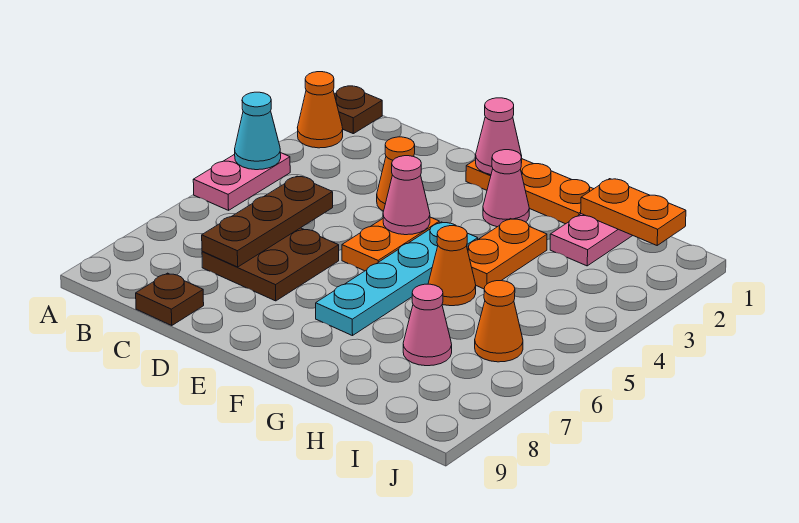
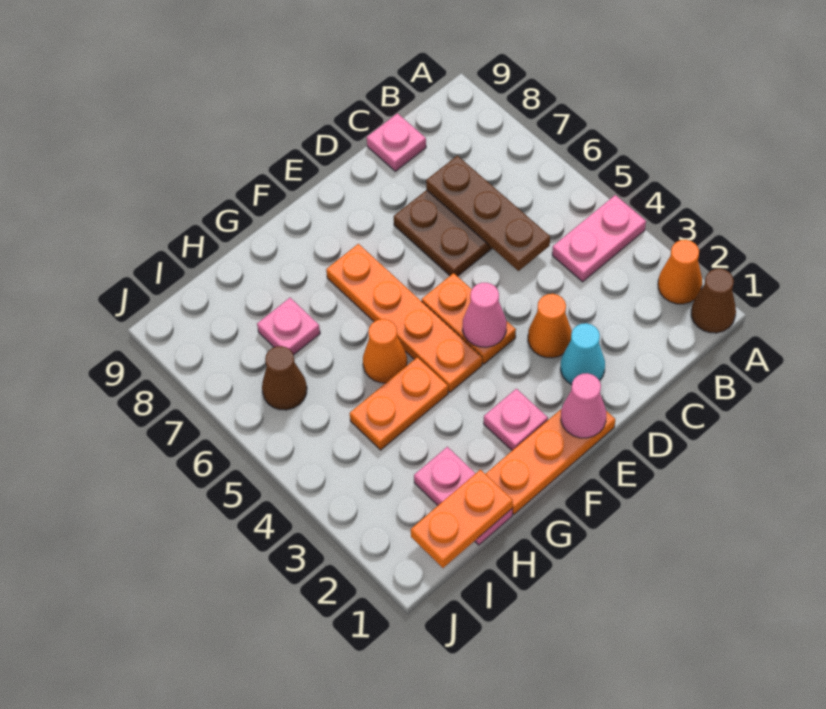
brown plate A1 level 1 -> brown cone A1 level 1
pink plate A4:A5 level 1 -> pink plate A4:B4 level 1
cyan cone A4 level 2 -> cyan cone D2 level 1
brown plate C9 level 1 -> pink plate C9 level 1
pink cone F2 level 1 -> pink plate F2 level 1
cyan plate F4:F7 level 1 -> orange plate F4:F7 level 1
orange plate G3:G4 level 1 -> orange plate G4:H4 level 1
pink cone H7 level 1 -> pink plate H7 level 1
orange cone I6 level 1 -> brown cone I6 level 1

